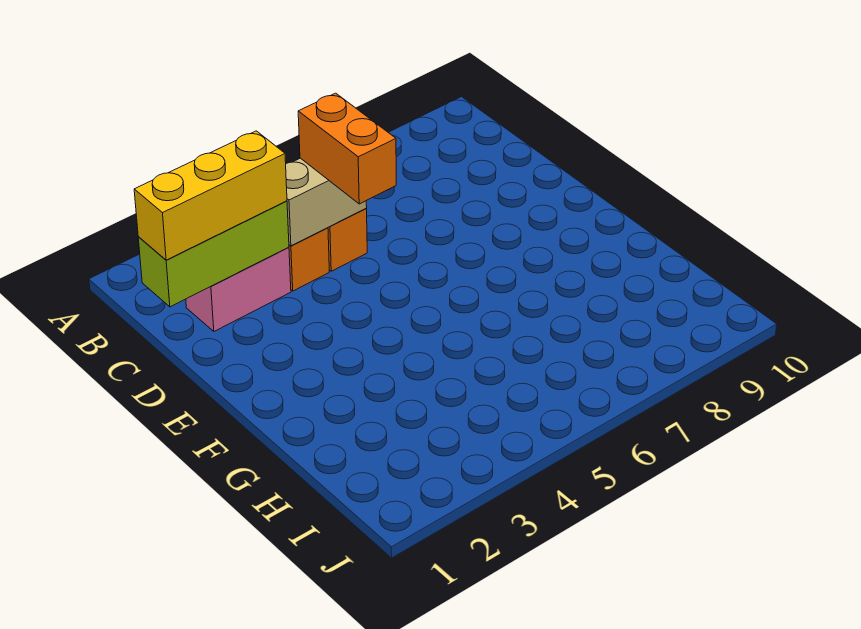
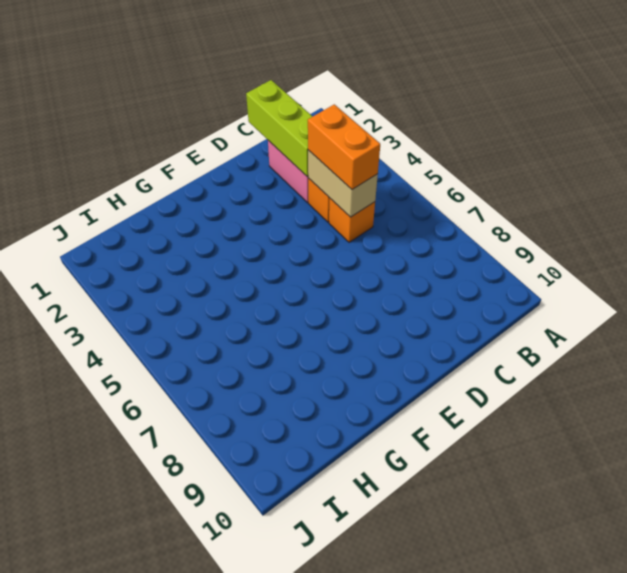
yellow brick C1:C3 level 3 -> none
orange brick C5:D5 level 3 -> orange brick C4:C5 level 3

